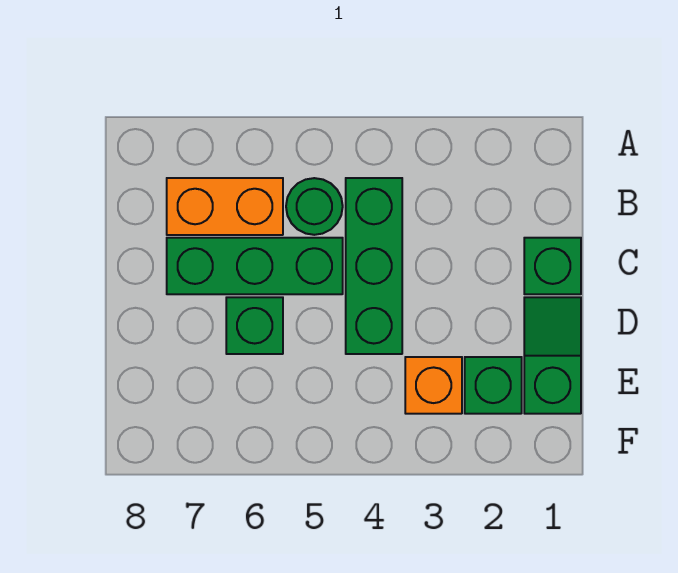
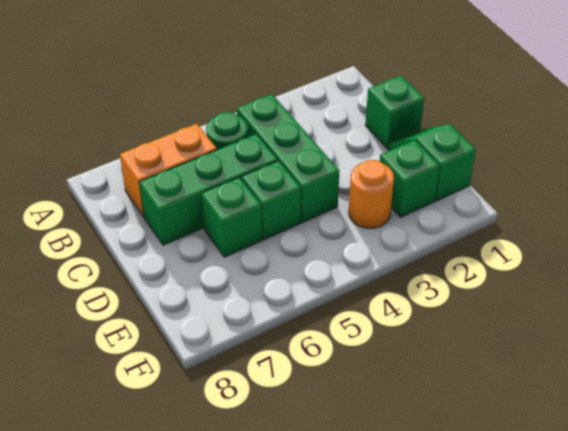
none -> green brick D5 level 1
orange brick E3 level 1 -> orange round brick E3 level 1

